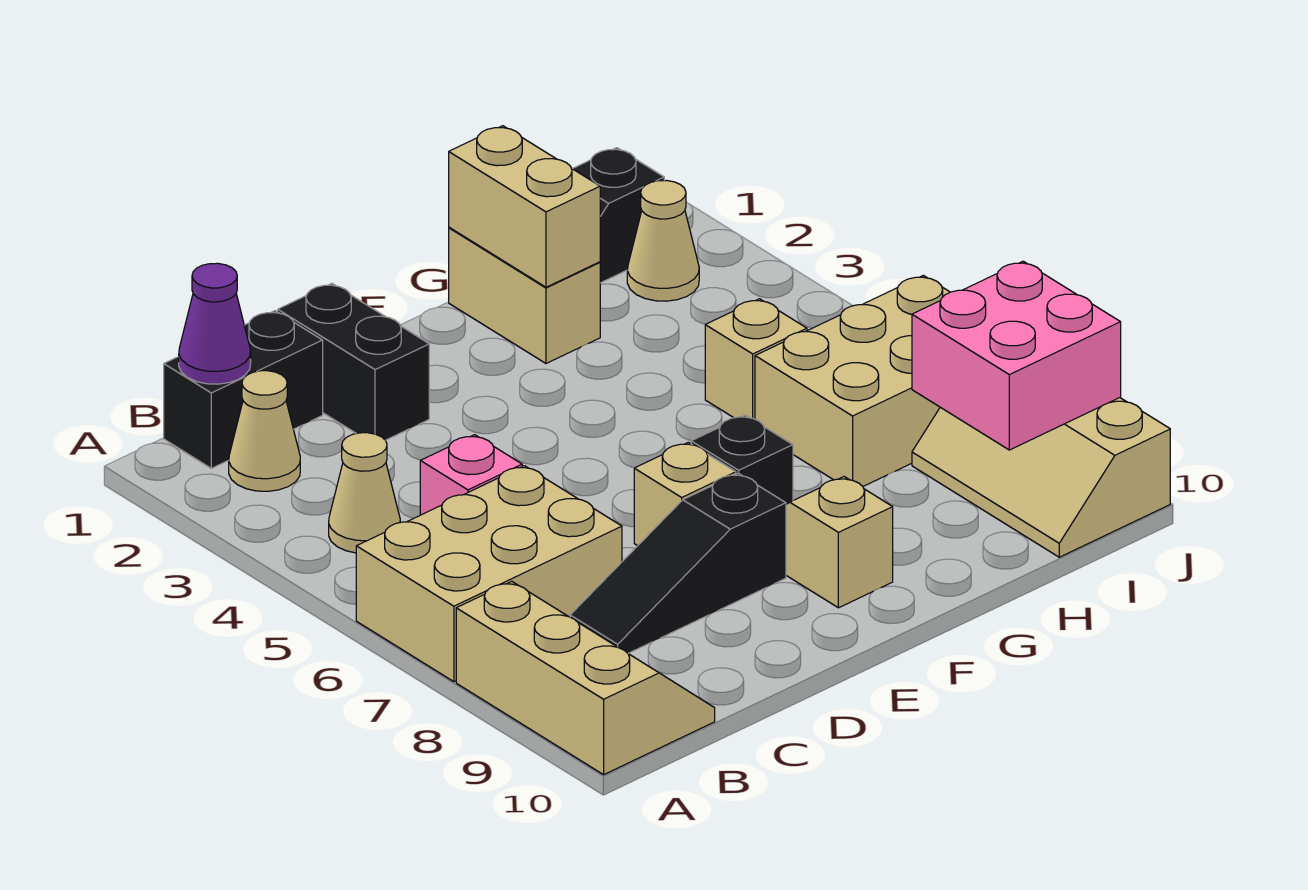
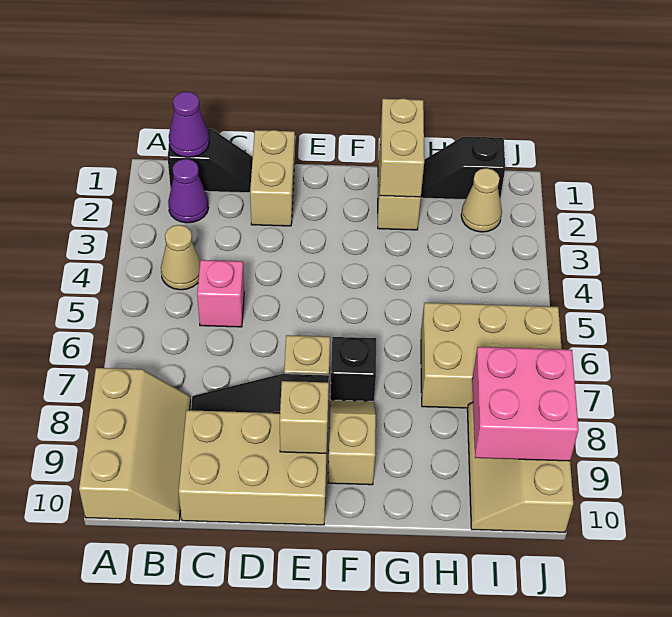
tan brick A6:C7 level 1 -> tan brick C9:E10 level 1
black brick B1:C1 level 1 -> black slope B1:C1 level 1 top B
tan cone B2 level 1 -> purple cone B2 level 1
black brick D1:D2 level 1 -> tan brick D1:D2 level 1
tan brick H5 level 1 -> tan brick E9 level 2

